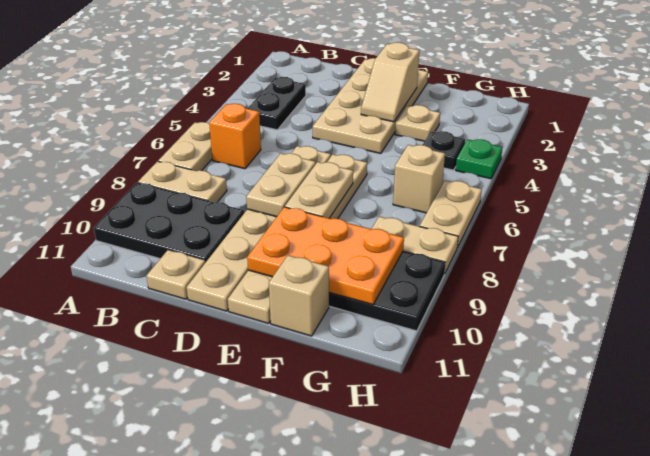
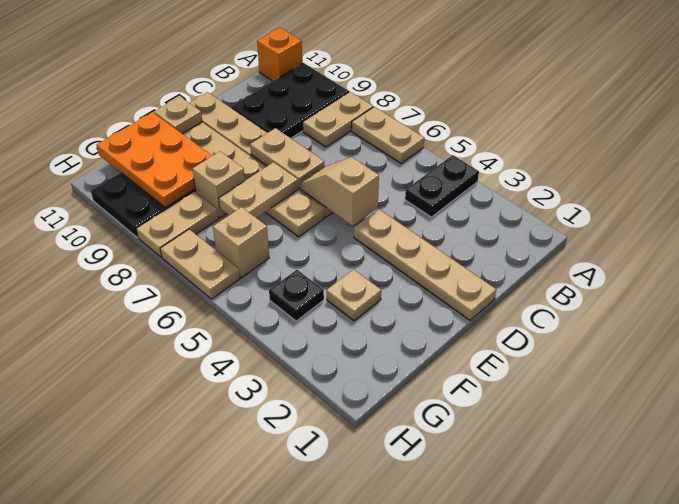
black plate B3:B4 level 1 -> black plate A4:B4 level 1
orange brick B6 level 1 -> orange brick A11 level 1
tan plate C11 level 1 -> tan plate E11 level 2
tan plate D1:E4 level 1 -> tan plate D1:D4 level 1
tan slope E2:E3 level 2 top 2 -> tan slope D5:D6 level 2 top 5
tan plate E7:E8 level 2 -> tan plate E7:F7 level 2
orange plate E9:G10 level 2 -> orange plate F9:G11 level 2
tan brick F11 level 1 -> tan brick F8 level 1
green plate H4 level 1 -> none

